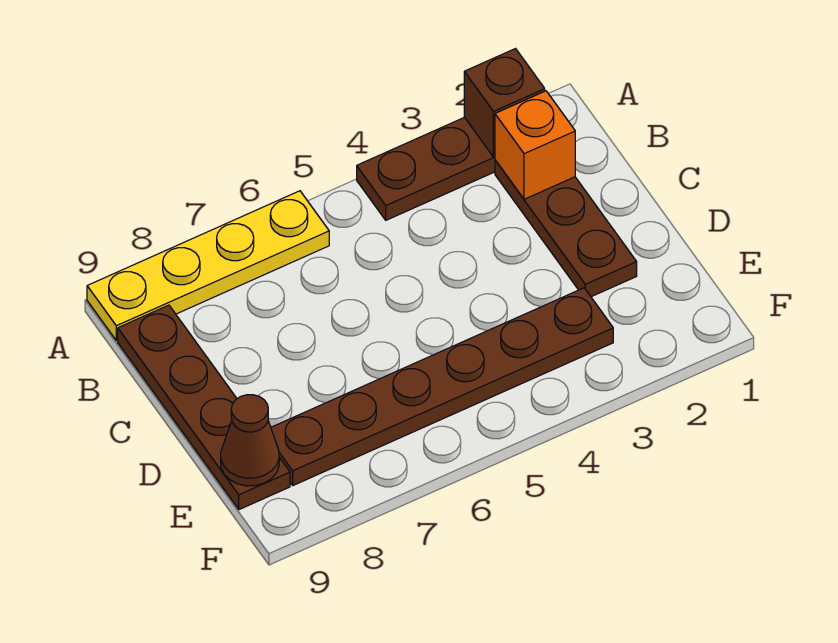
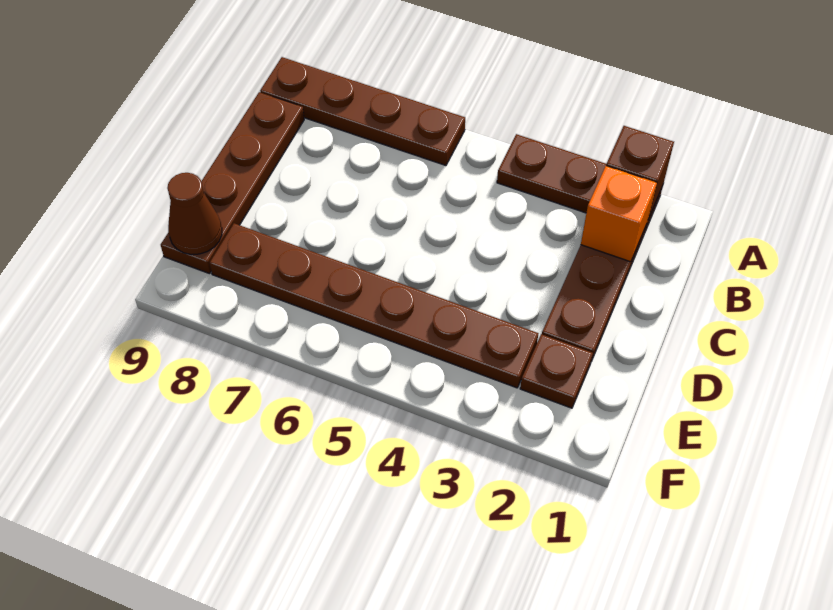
yellow plate A6:A9 level 1 -> brown plate A6:A9 level 1
none -> brown plate E2 level 1

